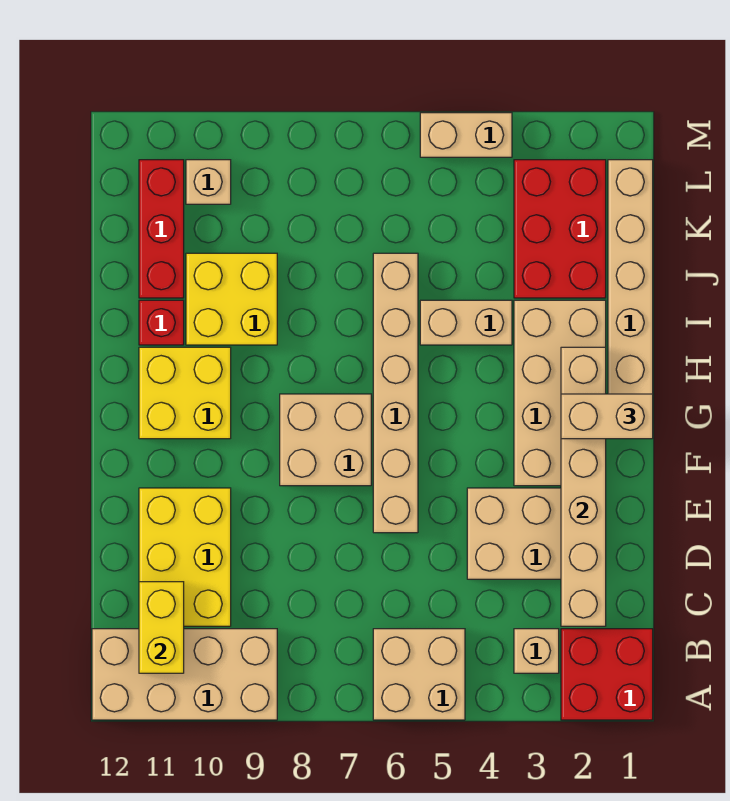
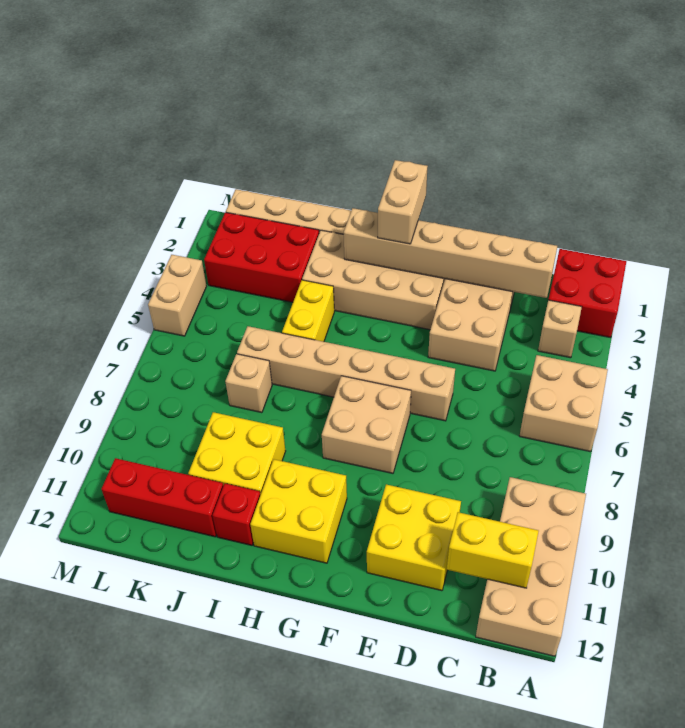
yellow brick C10:E11 level 1 -> yellow brick D10:E11 level 1
tan brick I4:I5 level 1 -> yellow brick I4:I5 level 1
tan brick L10 level 1 -> tan brick J7 level 1

